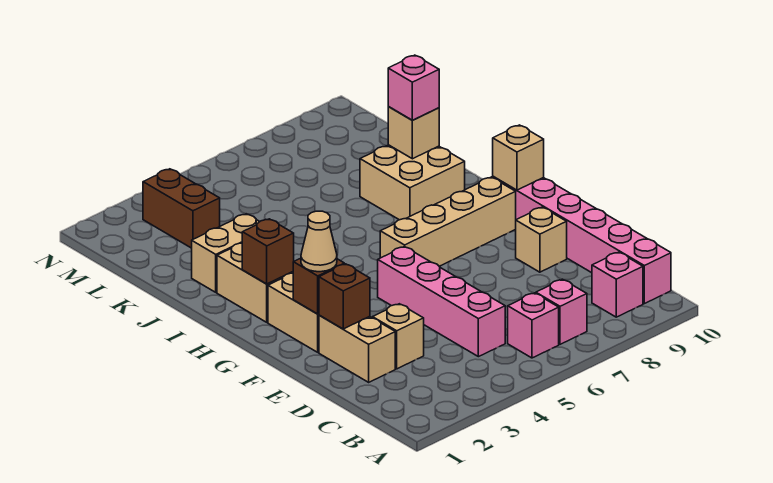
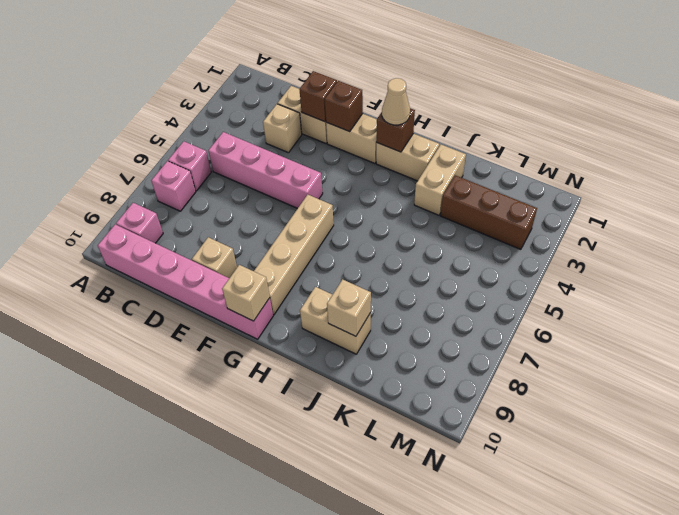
tan cone F2 level 3 -> tan cone H2 level 3
tan brick I8:J9 level 1 -> tan brick I9:J9 level 1
pink brick J9 level 3 -> none
brown brick L3:M3 level 1 -> brown brick K3:M3 level 1

